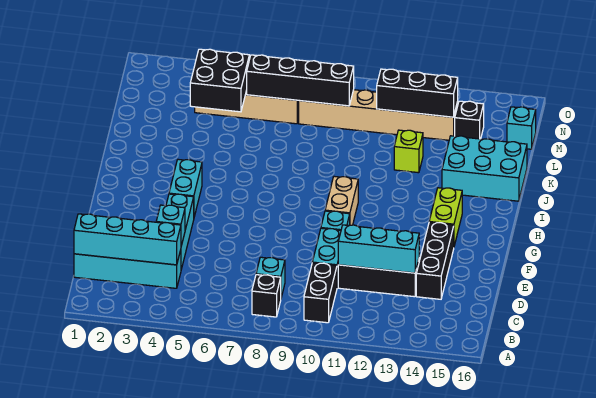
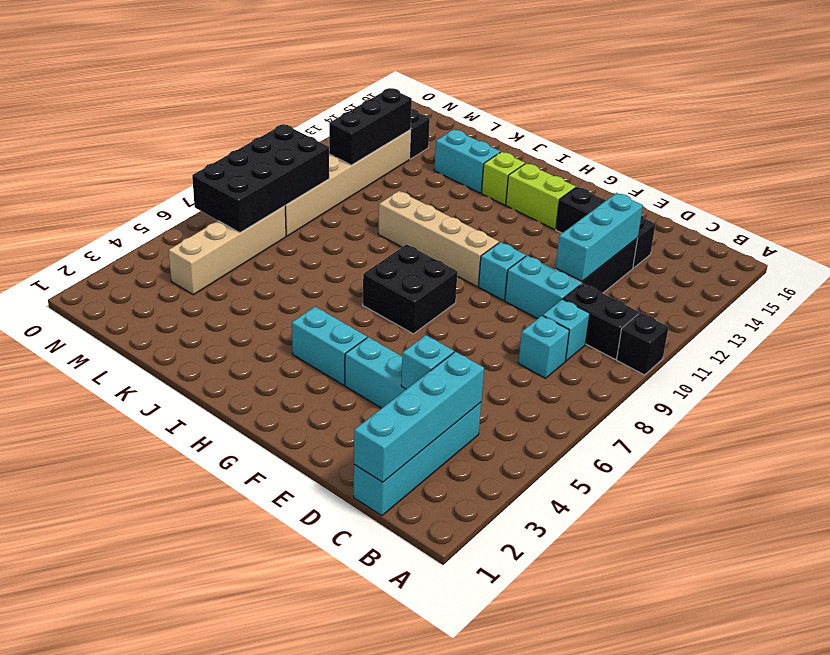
black brick B8 level 1 -> black brick A10 level 1
tan brick G10:H10 level 1 -> tan brick G10:J10 level 1
cyan brick J14:K16 level 1 -> cyan brick J14:K14 level 1
lime brick K12 level 1 -> lime brick I14 level 1
black brick L4:M5 level 2 -> black brick G7:H8 level 1
black brick M6:M9 level 2 -> black brick M6:N9 level 2
cyan brick M16 level 1 -> cyan brick C9 level 1

